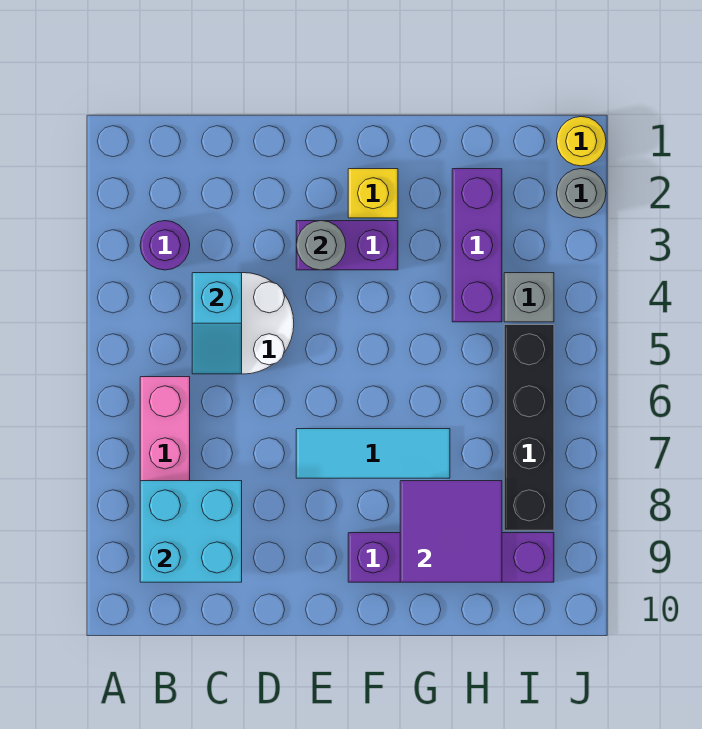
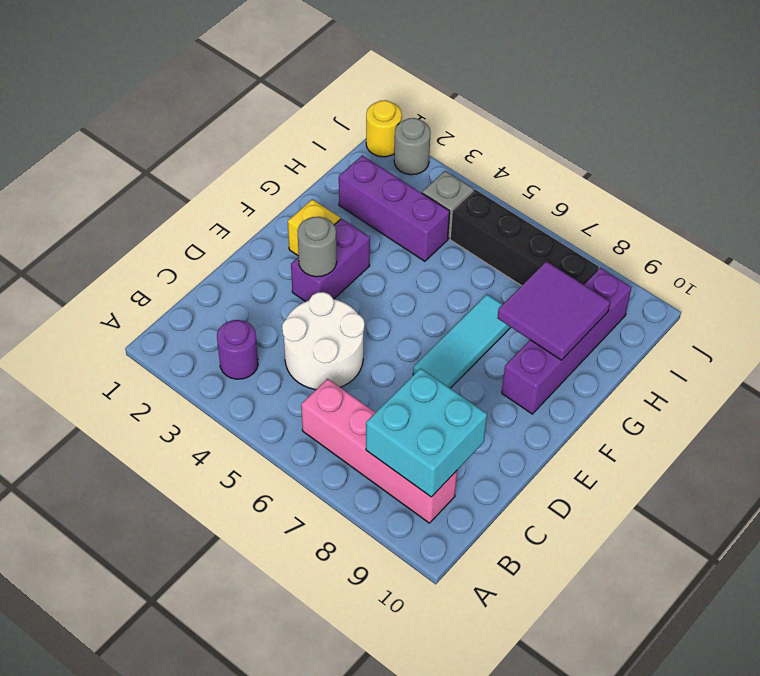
cyan slope C4:C5 level 2 top 4 -> none

